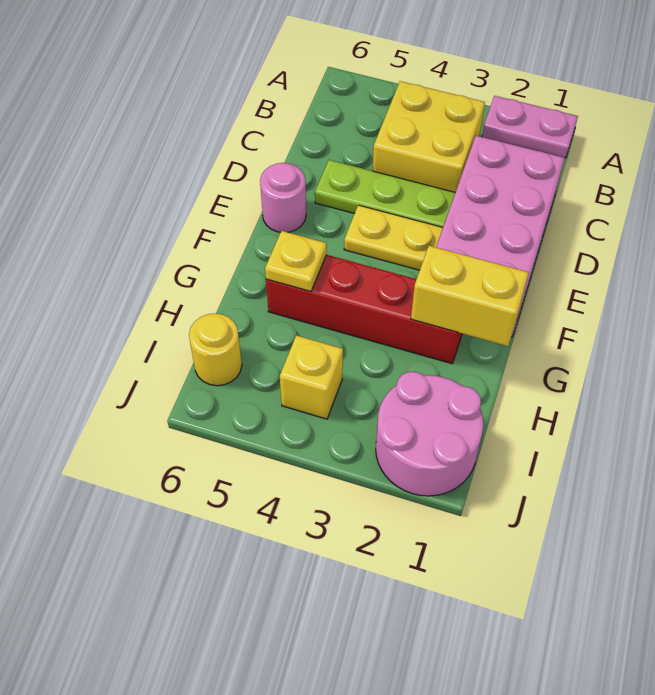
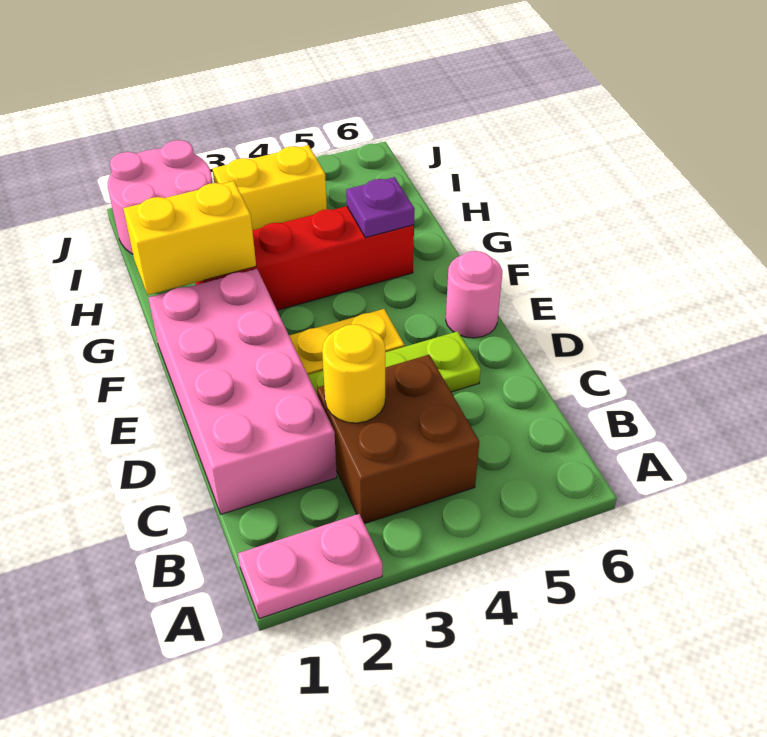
yellow brick B3:C4 level 1 -> brown brick B3:C4 level 1
yellow plate G5 level 2 -> purple plate G5 level 2
yellow brick I4 level 1 -> yellow brick I3:I4 level 1
yellow round brick I6 level 1 -> yellow round brick C3 level 2

